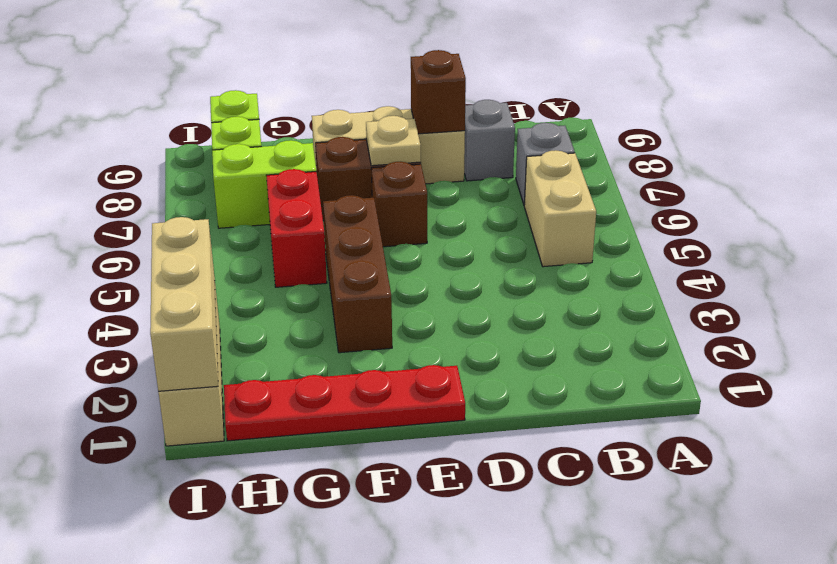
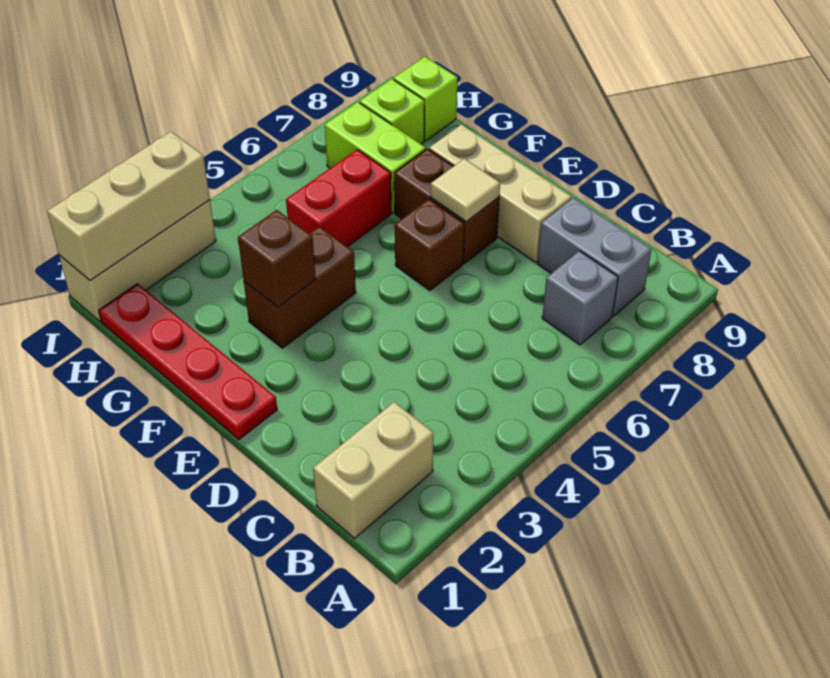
tan brick B5:B6 level 1 -> tan brick B1:B2 level 1
grey brick C8 level 1 -> grey brick B8:C8 level 1
brown brick D8 level 2 -> brown brick F3 level 2
tan plate E7 level 2 -> tan tile E7 level 2
brown brick F3:F5 level 1 -> brown brick F3:F4 level 1

